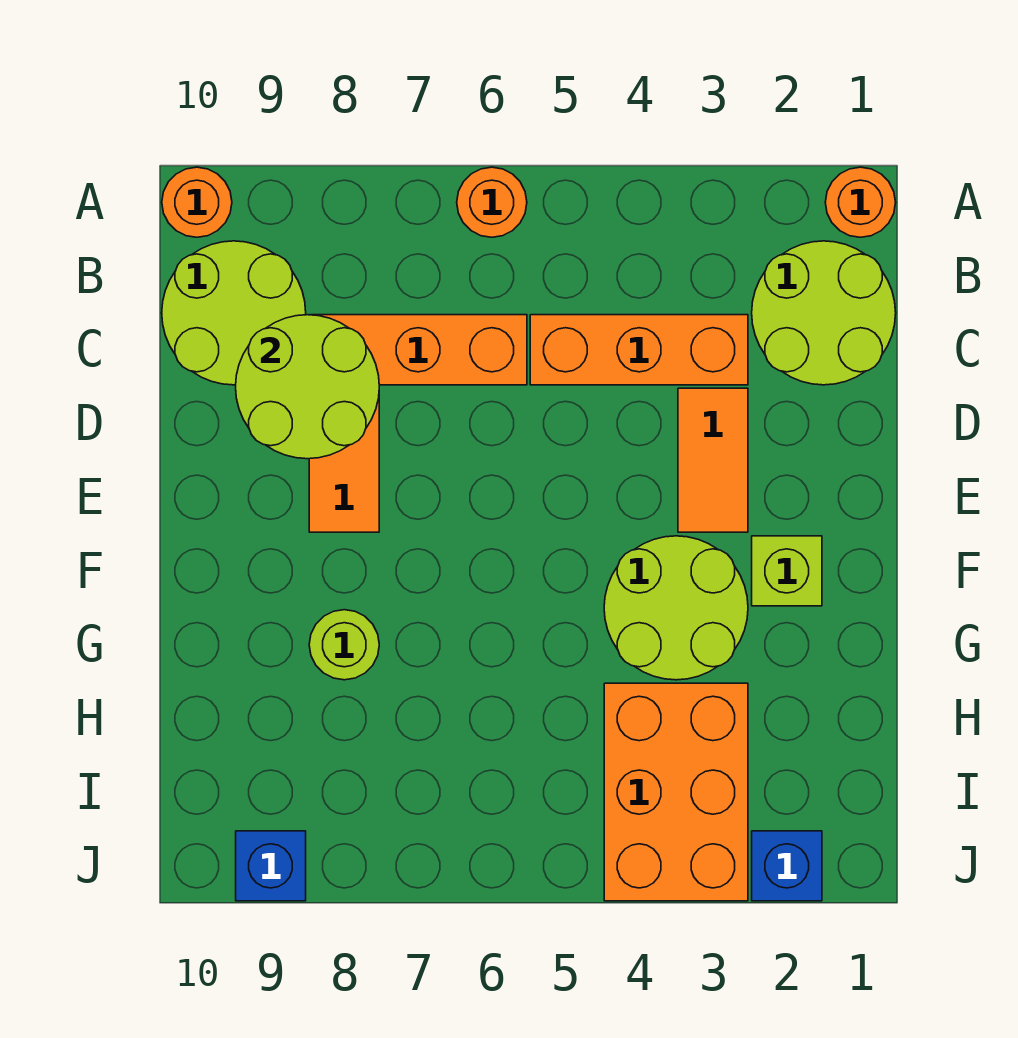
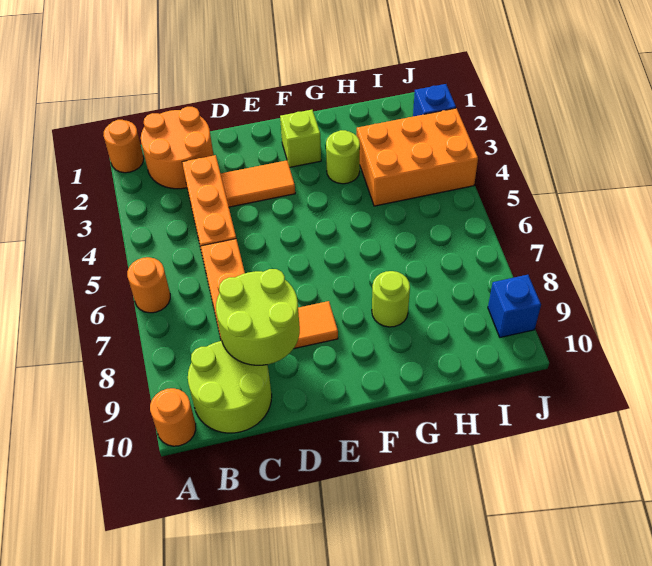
lime round brick B1:C2 level 1 -> orange round brick B1:C2 level 1
lime round brick F3:G4 level 1 -> lime round brick G3 level 1

